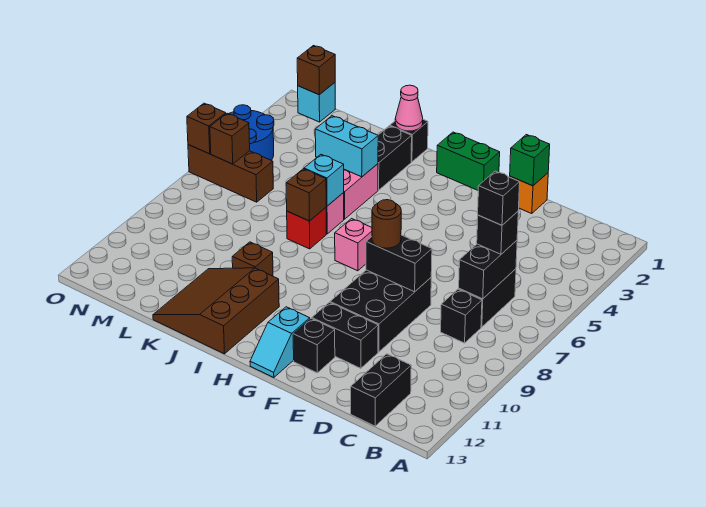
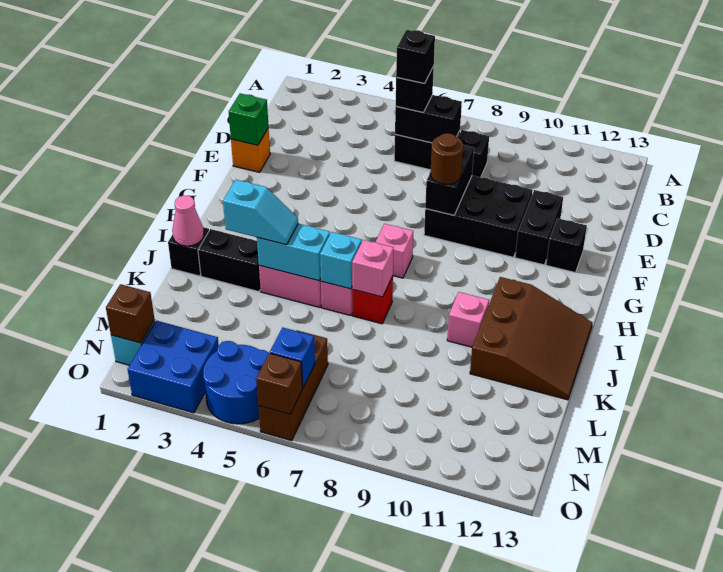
black brick C12:C13 level 1 -> none
green brick G1:H1 level 1 -> none
cyan slope G12:G13 level 1 top 12 -> cyan slope J3:J4 level 3 top 3
brown slope I11:K13 level 1 top I -> brown slope I11:K13 level 1 top 11
cyan brick J4:K4 level 2 -> cyan brick J4:J5 level 2
brown brick J7 level 2 -> pink brick J7 level 2
brown brick J10 level 1 -> pink brick J10 level 1
none -> blue brick N2:O3 level 1
brown brick N6 level 2 -> blue brick N6 level 2

